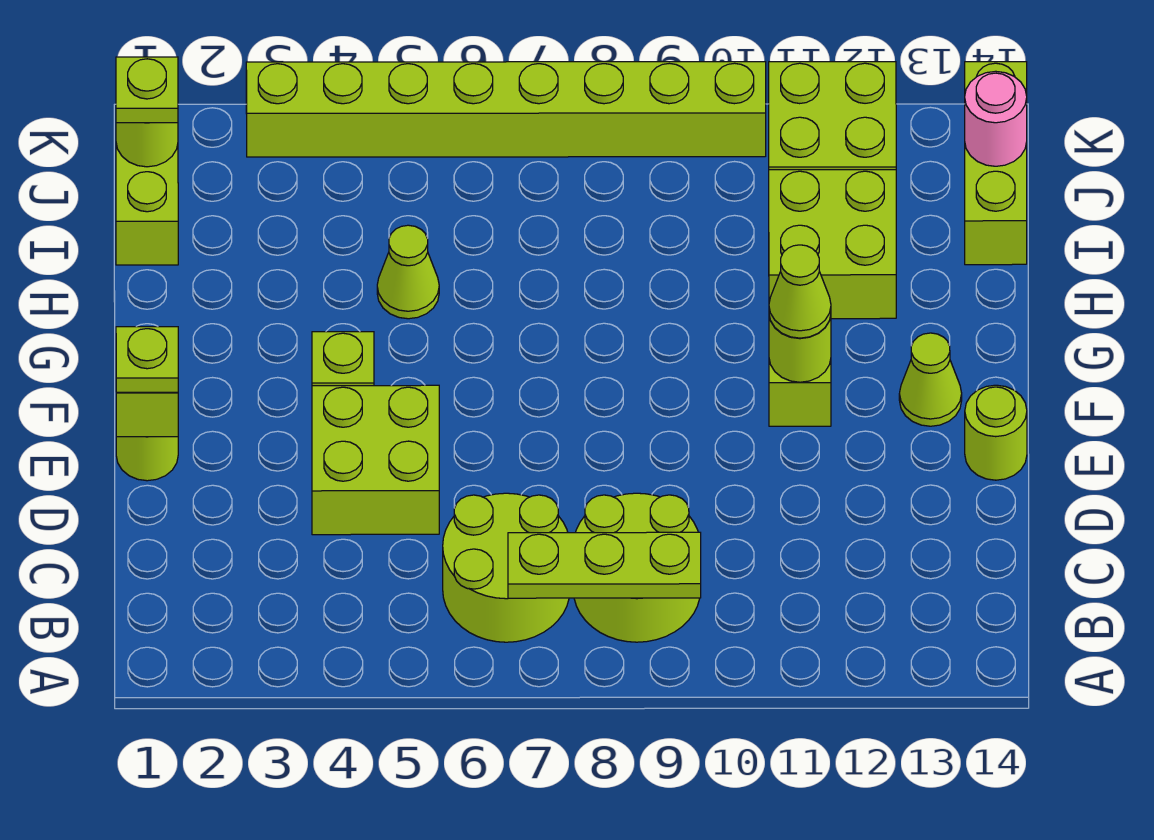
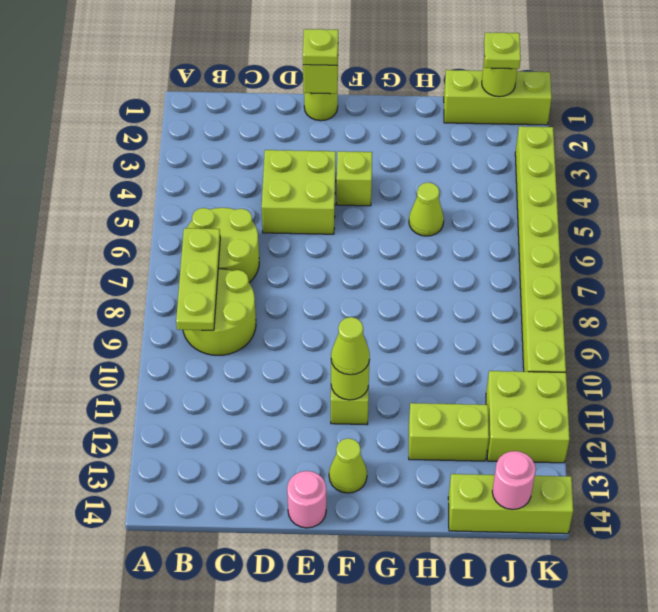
lime round brick E14 level 1 -> pink round brick E14 level 1
lime brick H11:I12 level 1 -> lime brick H12:I12 level 1

